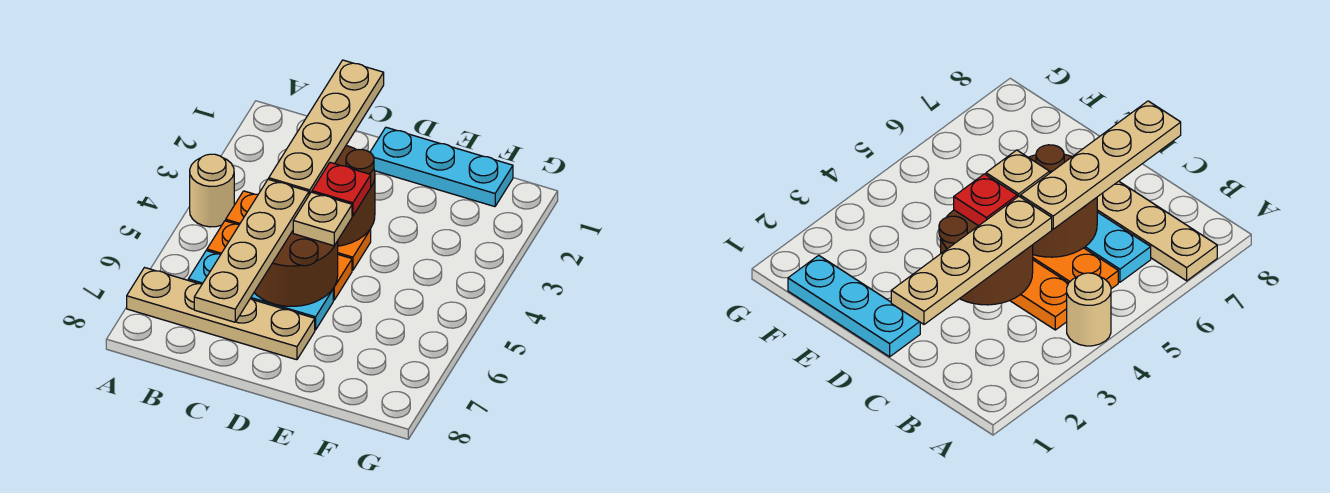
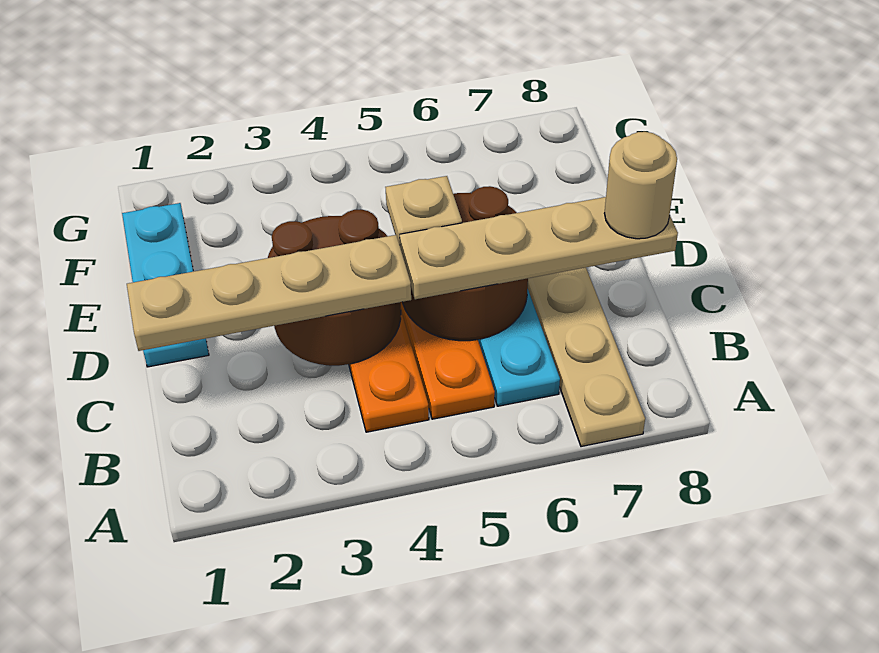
tan round brick A4 level 1 -> tan round brick C8 level 4
red plate D4 level 3 -> none

